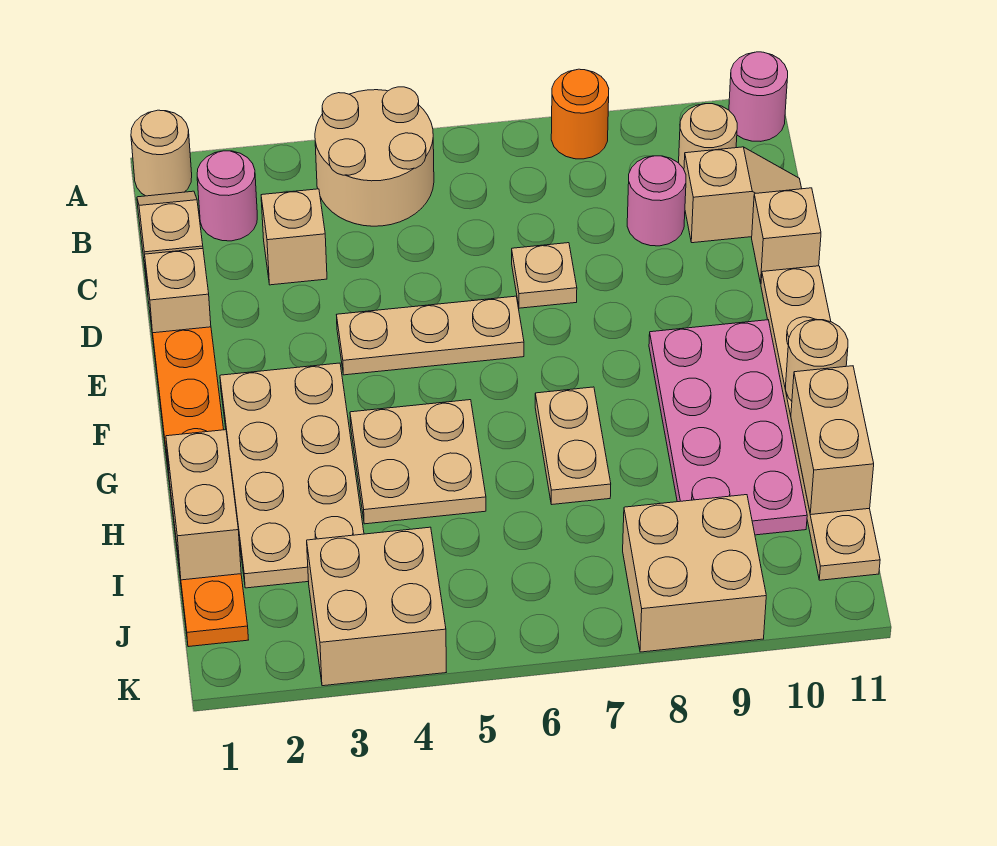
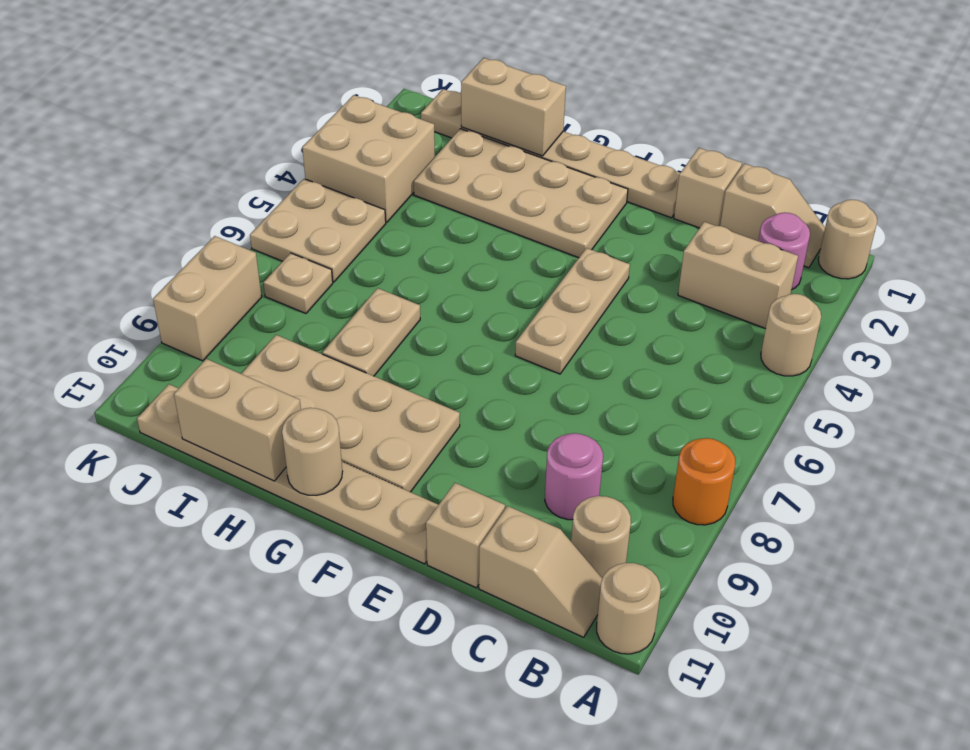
tan round brick A4:B5 level 1 -> tan round brick A4 level 1
pink round brick A11 level 1 -> tan round brick A11 level 1
tan brick C3 level 1 -> tan brick B3:C3 level 1
tan slope C10:C11 level 1 top 10 -> tan slope B11:C11 level 1 top C
tan plate D7 level 1 -> tan plate J7 level 1
orange plate E1:J1 level 1 -> tan plate E1:J1 level 1
pink plate F9:I10 level 1 -> tan plate F9:I10 level 1
tan plate G4:H5 level 1 -> tan plate J5:K6 level 1
tan plate G7:H7 level 1 -> tan plate H7:H8 level 1
tan brick J8:K9 level 1 -> tan brick K8:K9 level 1

